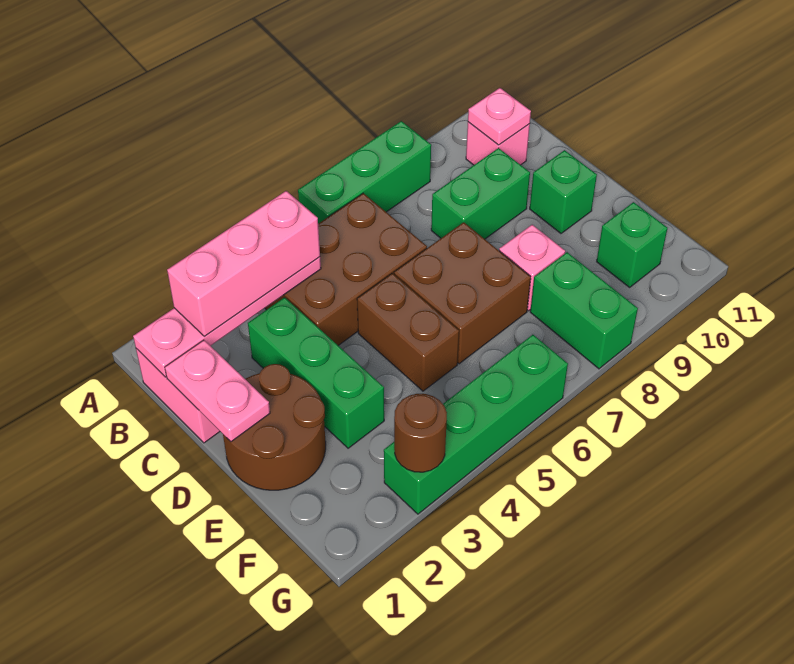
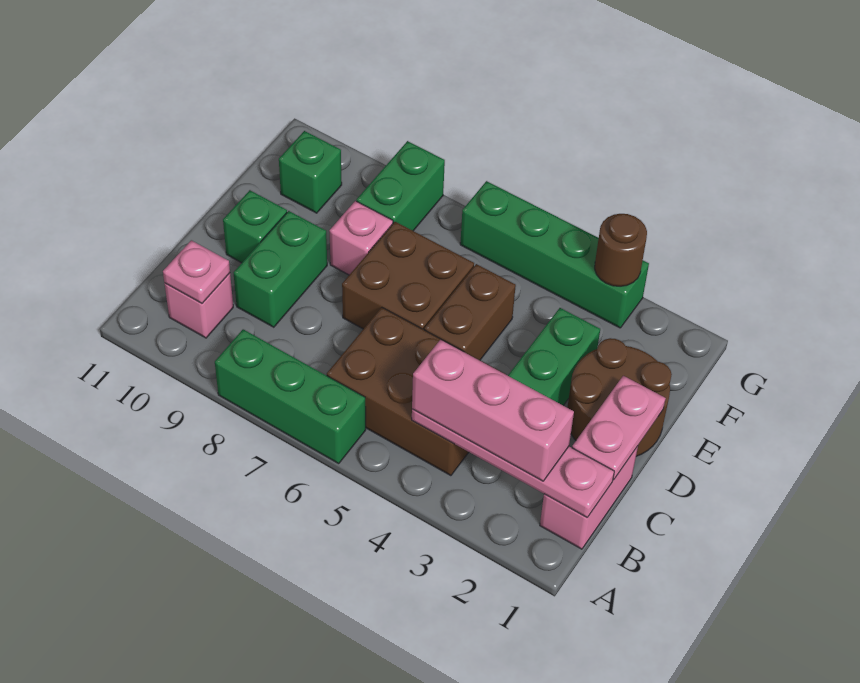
green brick C8:C9 level 1 -> green brick C9:D9 level 1

